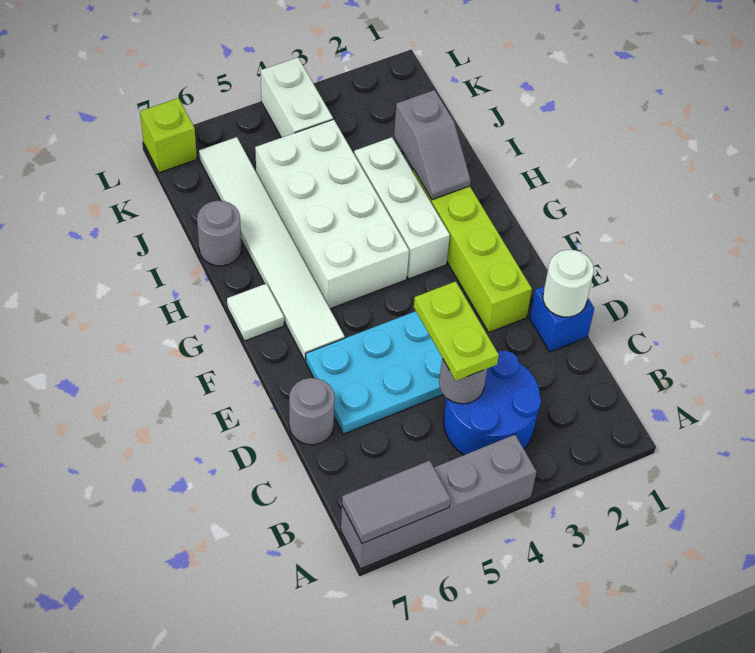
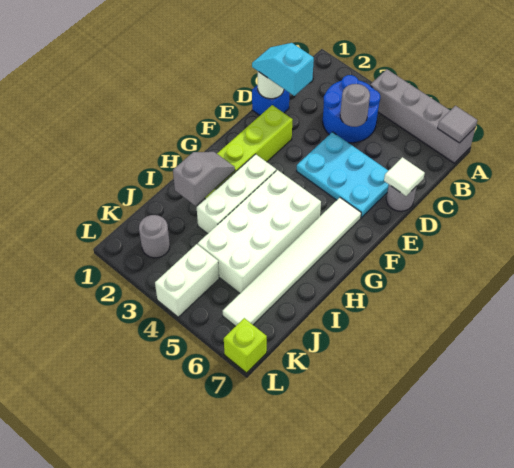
grey tile A6:A7 level 2 -> grey tile A7 level 2
lime plate C4:D4 level 3 -> none
none -> cyan slope D1:D2 level 3 top 2
white tile G7 level 1 -> white tile D7 level 2
grey round brick I7 level 1 -> grey round brick K2 level 1

